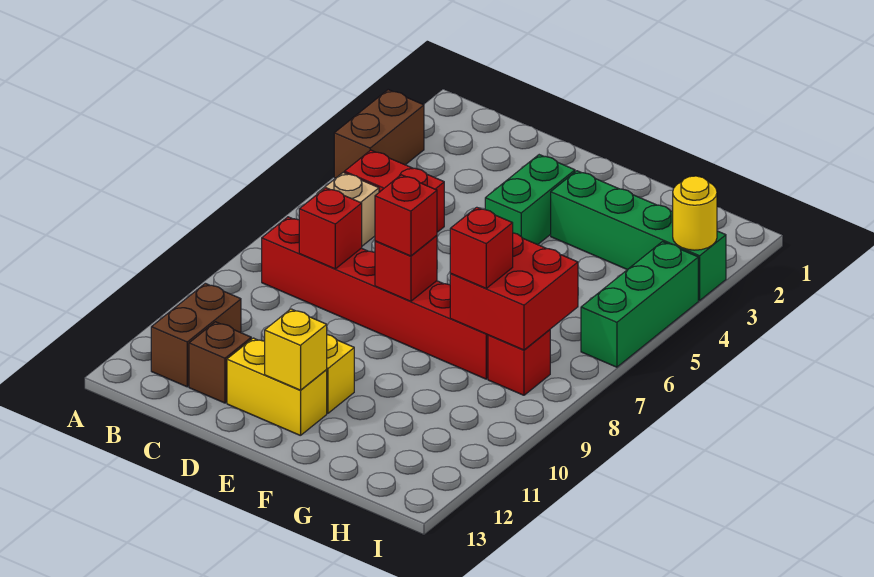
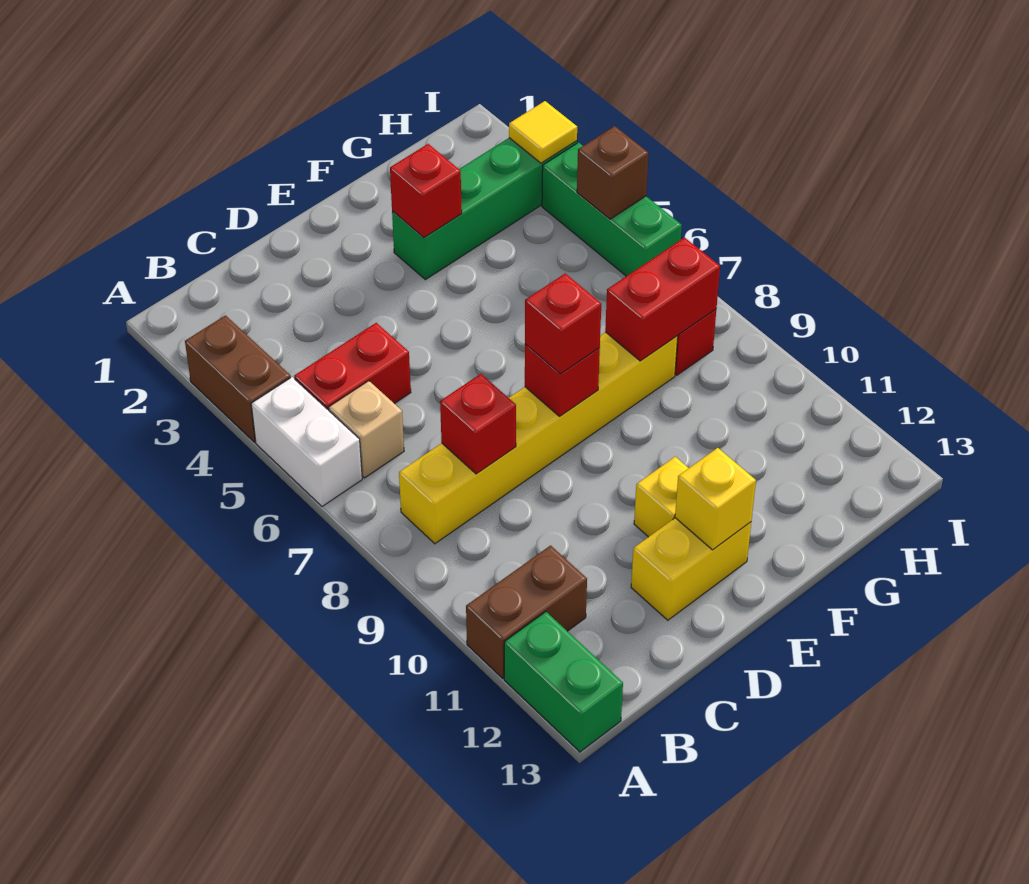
none -> white brick A5:A6 level 1
red brick B8:G8 level 1 -> yellow brick B8:G8 level 1
brown brick B11:B12 level 1 -> brown brick A11:B11 level 1
brown brick C12 level 1 -> brown brick I5 level 2
green brick E3:E4 level 1 -> green brick A12:A13 level 1
red brick G7:H8 level 2 -> red brick G8:H8 level 2
red brick G8 level 3 -> red brick F3 level 2
yellow round brick I3 level 2 -> yellow tile I3 level 2

